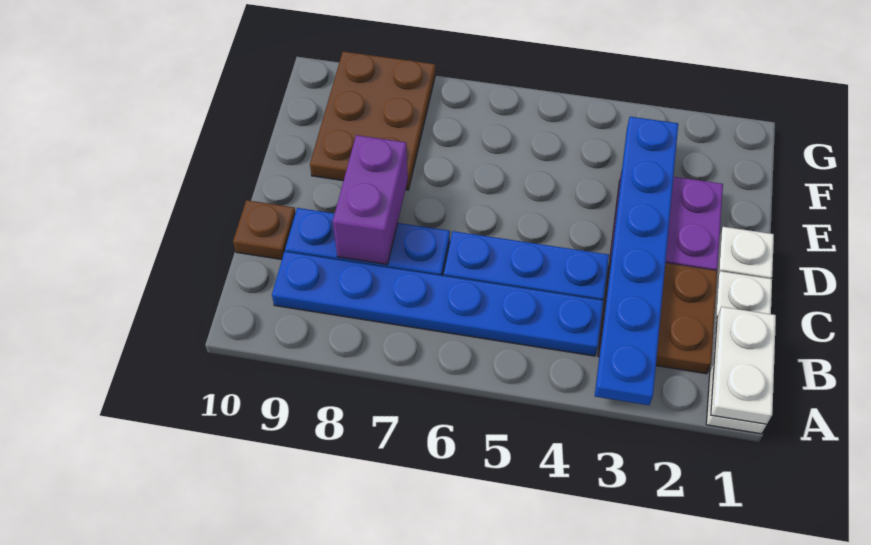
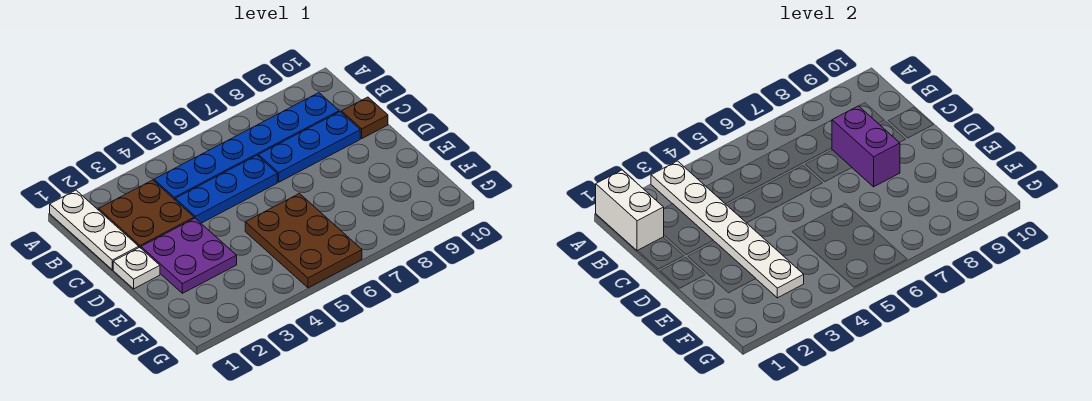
white plate A1:B1 level 2 -> white brick A1:B1 level 2
blue plate A3:F3 level 2 -> white plate A3:F3 level 2
brown plate E8:G9 level 1 -> brown plate E5:G6 level 1

